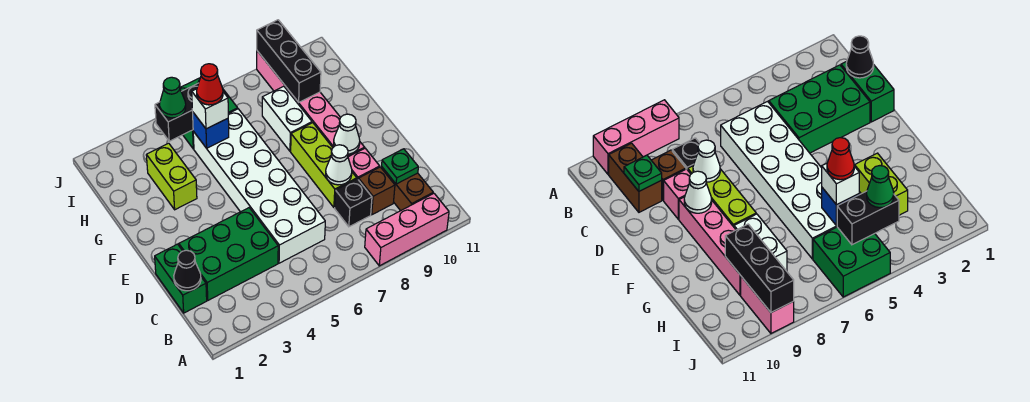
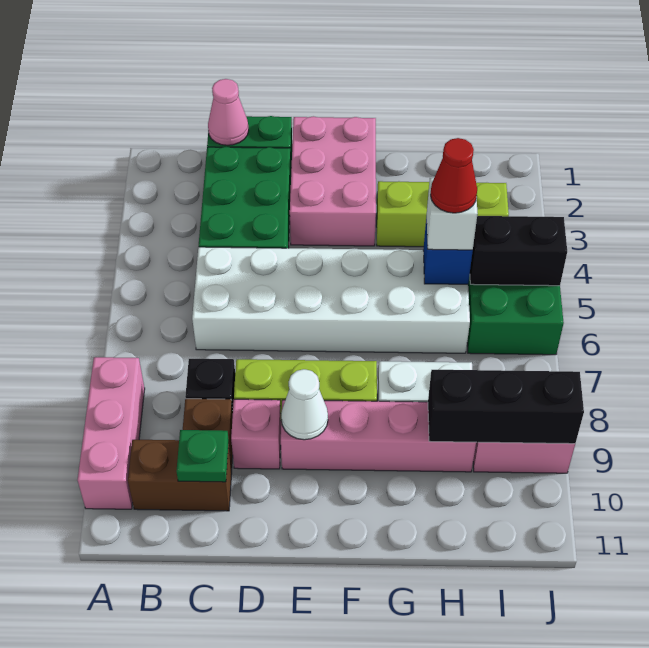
black cone C1 level 2 -> pink cone C1 level 2
white cone D8 level 2 -> none
none -> pink brick E1:F3 level 1
lime brick G3:H3 level 1 -> lime brick G3:I3 level 1
black brick I4:I5 level 2 -> black brick I5:J5 level 2
green cone I4 level 3 -> none

